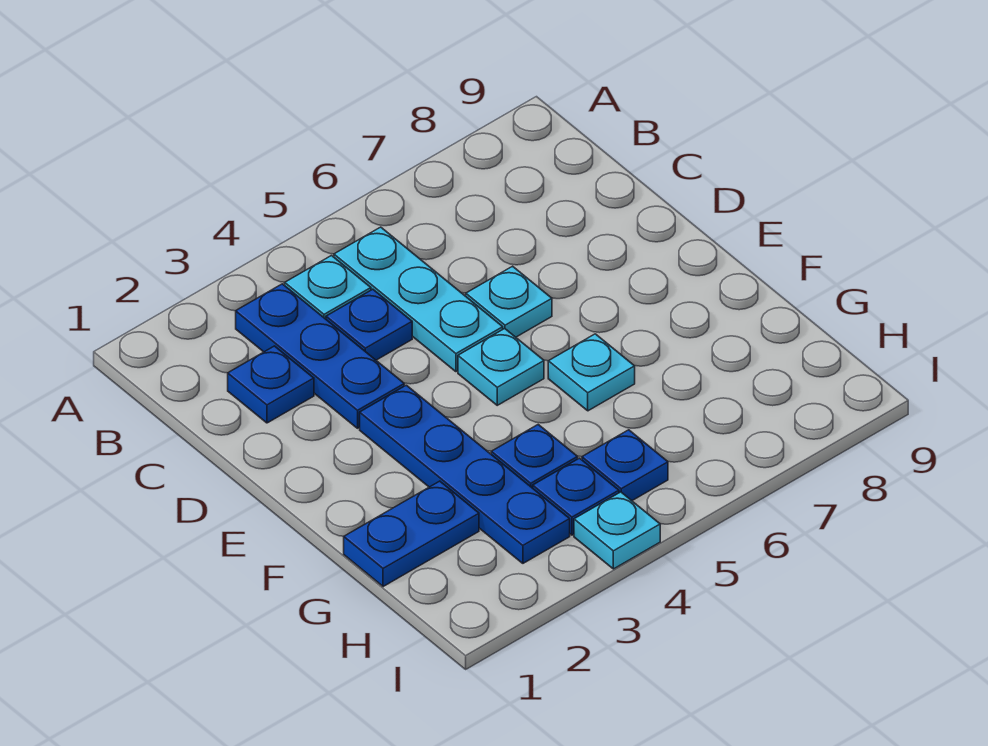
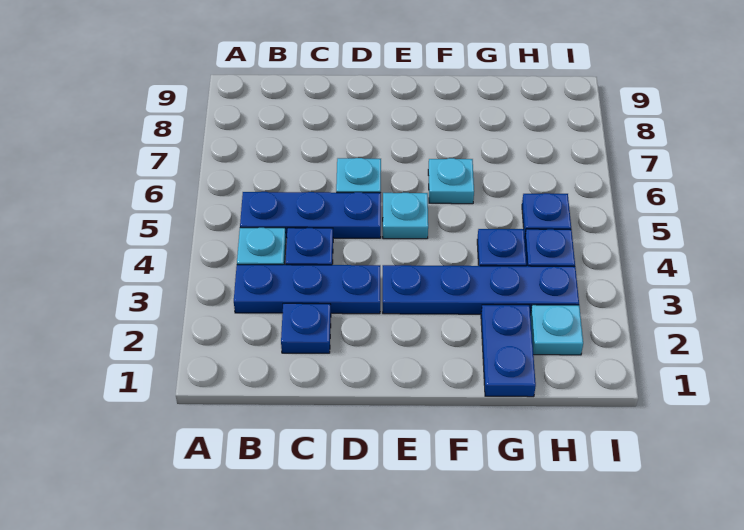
cyan plate B5:D5 level 1 -> blue plate B5:D5 level 1
cyan plate I4 level 1 -> cyan plate H2 level 1

